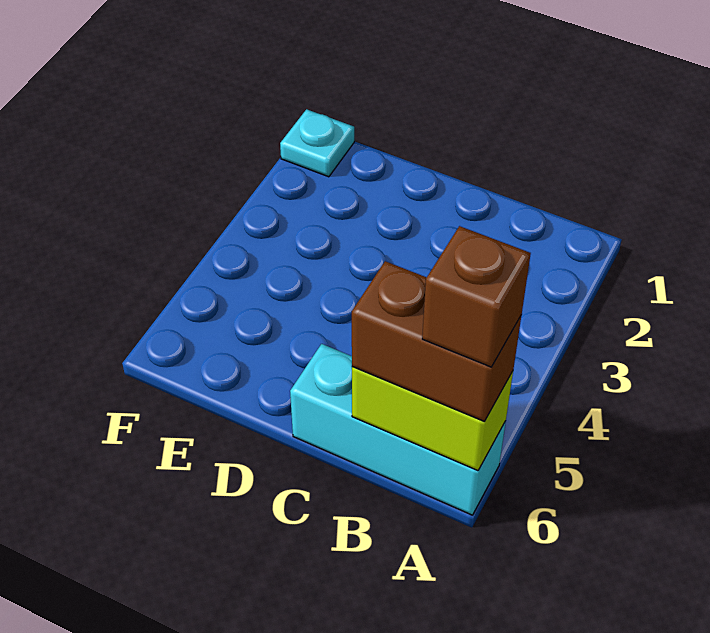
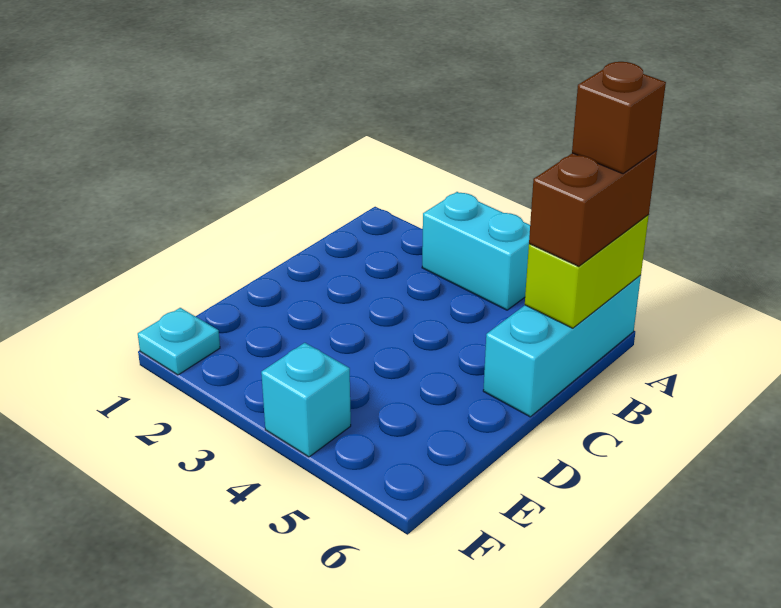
none -> cyan brick A3:A4 level 1
none -> cyan brick F4 level 1

